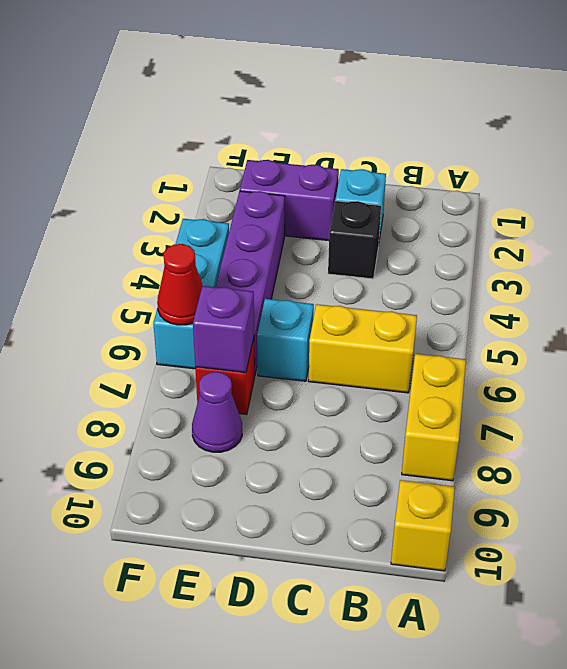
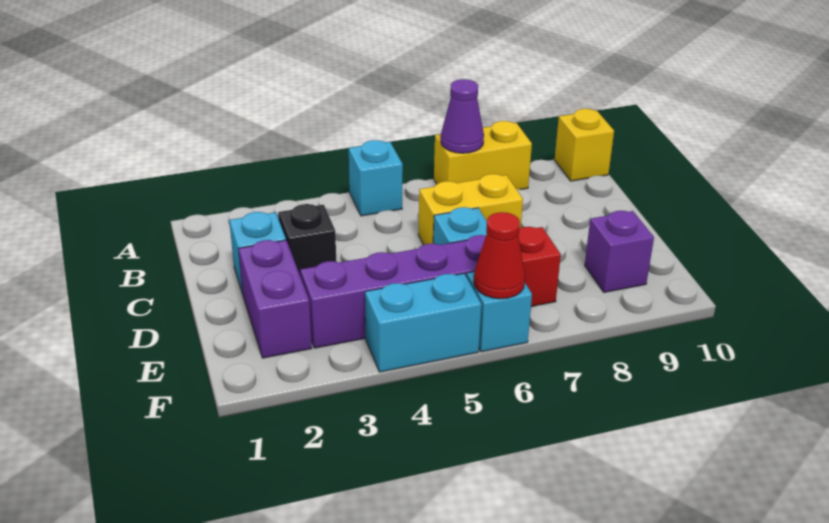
none -> cyan brick A5 level 1
yellow brick B6:C6 level 1 -> yellow brick C6:C7 level 1
purple brick E7 level 2 -> purple brick E9 level 1
purple cone E8 level 1 -> purple cone A7 level 2

